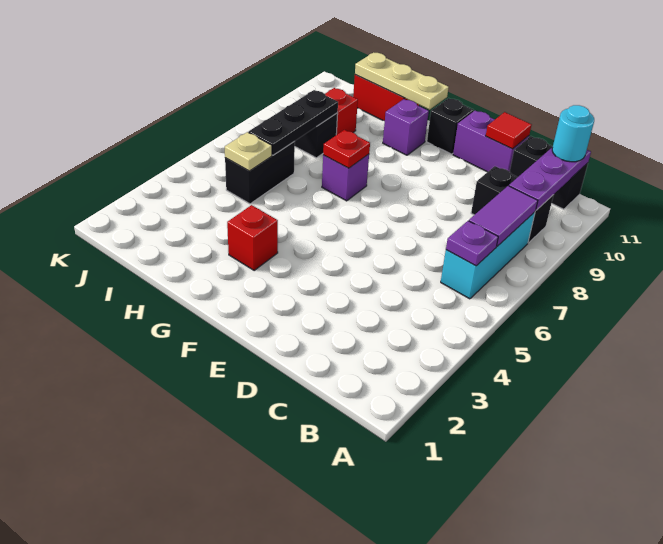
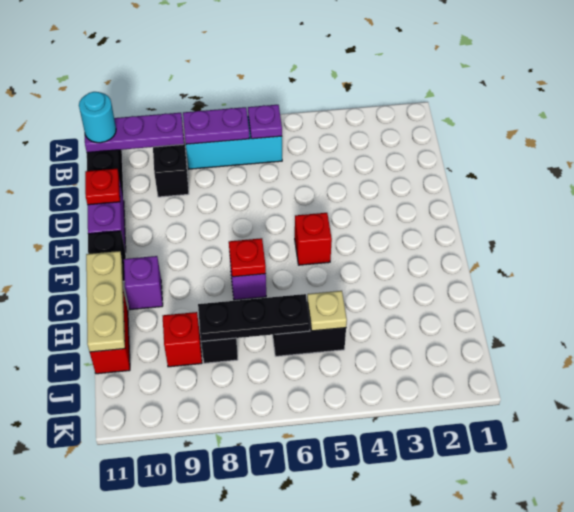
purple tile B7:B8 level 2 -> purple plate B7:B8 level 2
red tile D11 level 2 -> red plate D11 level 2
red brick G3 level 1 -> red brick F5 level 1

